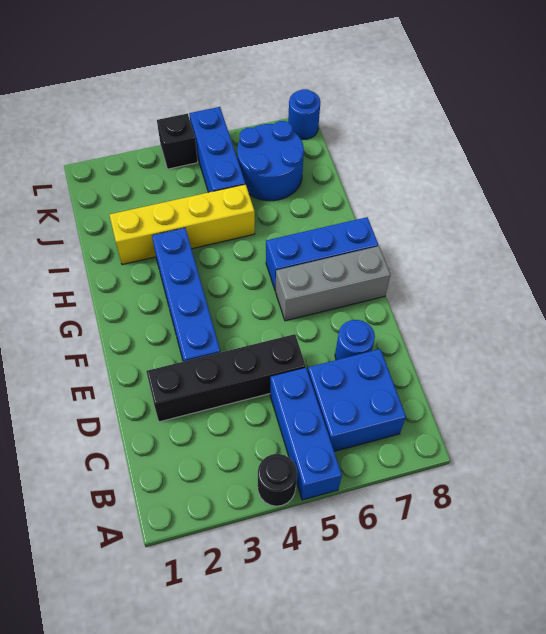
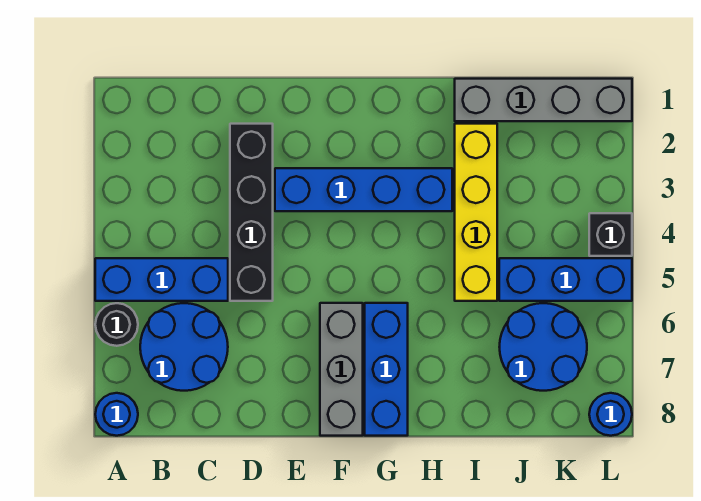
black round brick A4 level 1 -> black round brick A6 level 1
blue brick B6:C7 level 1 -> blue round brick B6:C7 level 1
blue round brick D7 level 1 -> blue round brick A8 level 1
none -> grey brick I1:L1 level 1

